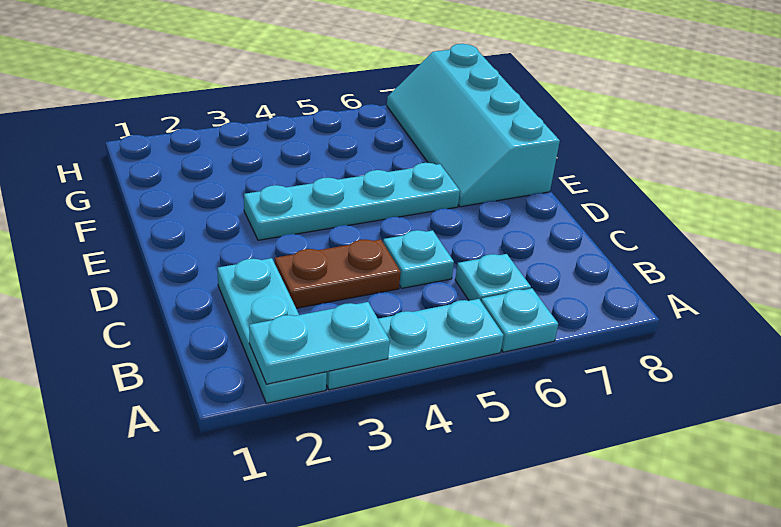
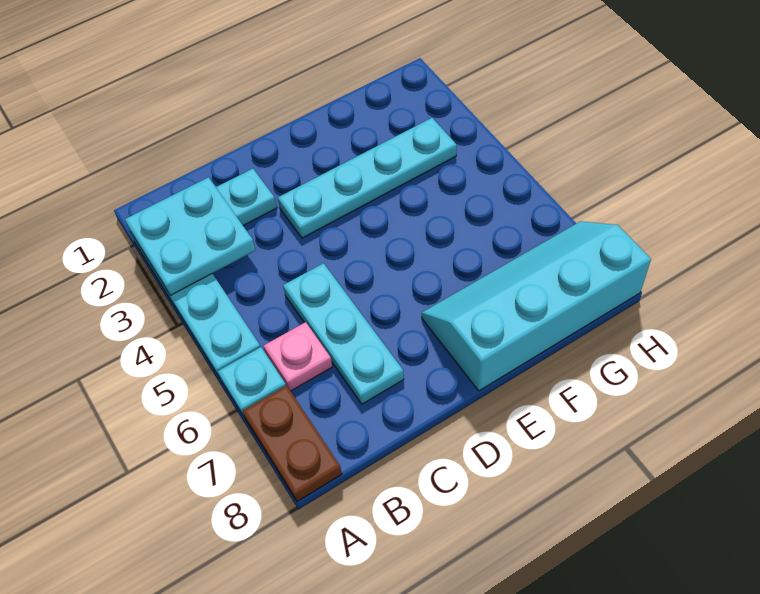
cyan plate A2:A3 level 2 -> cyan plate A2:B3 level 2
cyan plate B6 level 1 -> pink plate B6 level 1
brown plate C3:C4 level 1 -> brown plate A7:A8 level 1
cyan plate C5 level 1 -> cyan plate C5:C7 level 1
cyan plate E3:E6 level 1 -> cyan plate D3:G3 level 1

